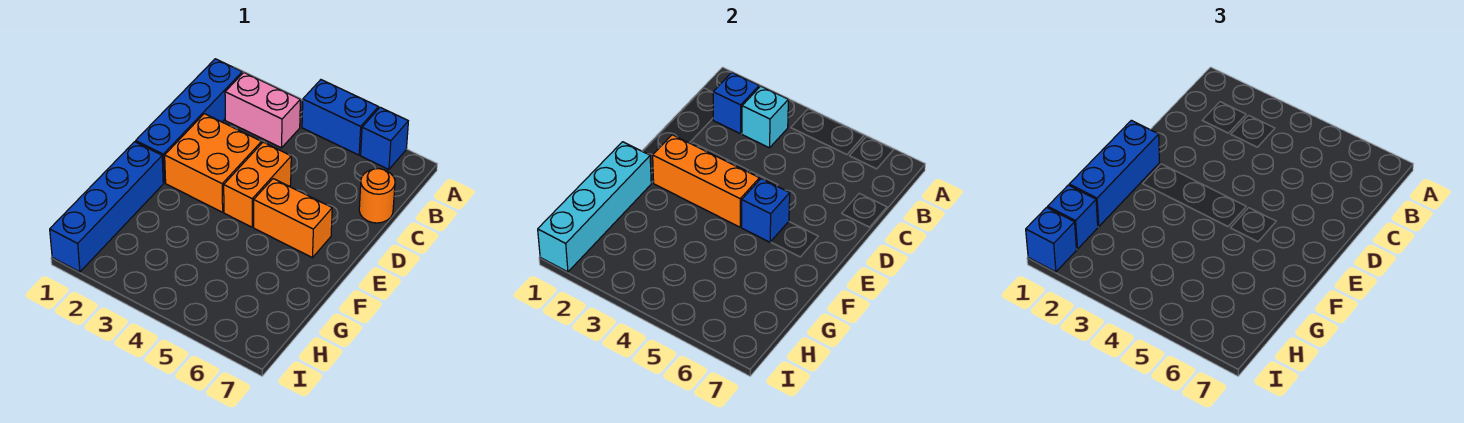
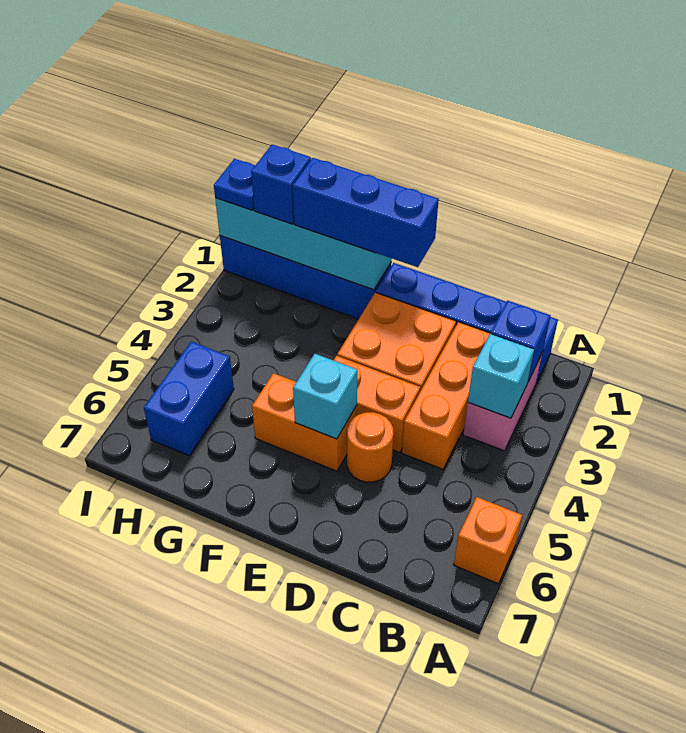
blue brick A4:A5 level 1 -> blue brick H5:H6 level 1
blue brick A6 level 1 -> orange brick A6 level 1
orange round brick C7 level 1 -> orange round brick D5 level 1
orange brick E2:E4 level 2 -> orange brick C2:C4 level 1
orange brick E5:E6 level 1 -> orange brick E5:F5 level 1
blue brick E5 level 2 -> cyan brick E5 level 2
blue brick I1 level 3 -> blue plate I1 level 3

